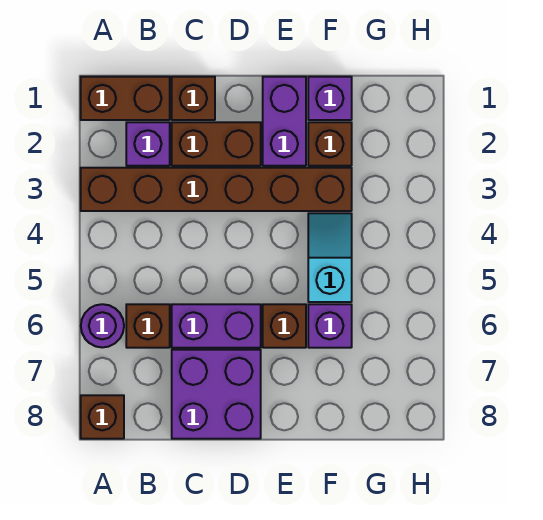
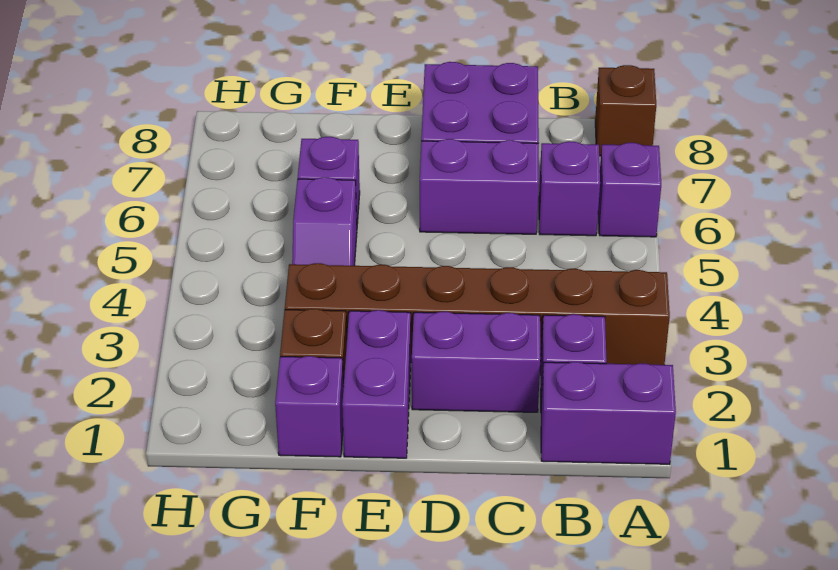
brown brick A1:B1 level 1 -> purple brick A1:B1 level 1
purple round brick A6 level 1 -> purple brick A6 level 1
brown brick B6 level 1 -> purple brick B6 level 1
brown brick C1 level 1 -> none
brown brick C2:D2 level 1 -> purple brick C2:D2 level 1
brown brick E6 level 1 -> none
cyan slope F4:F5 level 1 top 5 -> purple slope F4:F5 level 1 top 5

